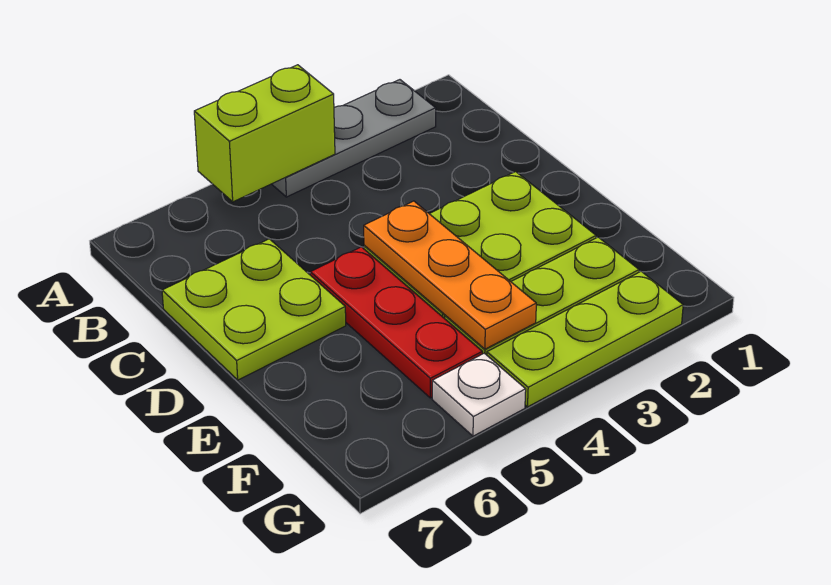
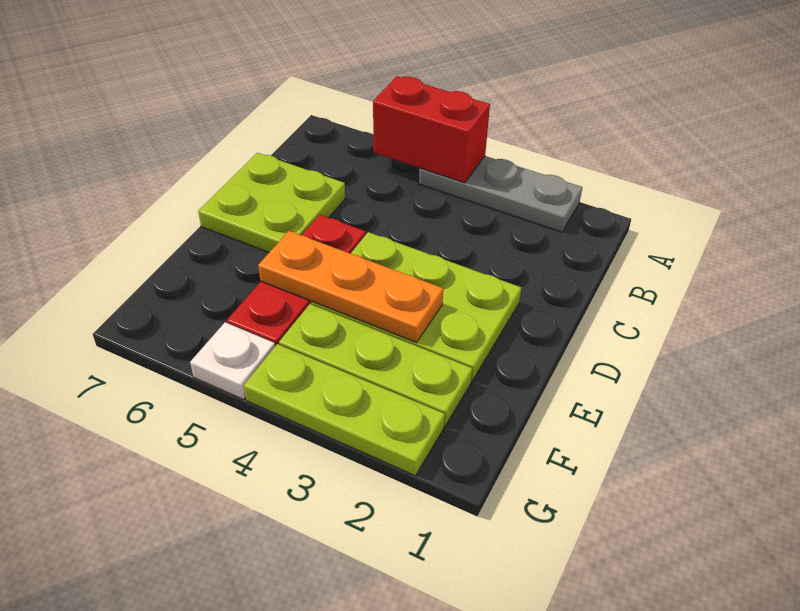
lime brick A4:A5 level 2 -> red brick A4:A5 level 2
orange plate D4:F4 level 2 -> orange plate E3:E5 level 2

